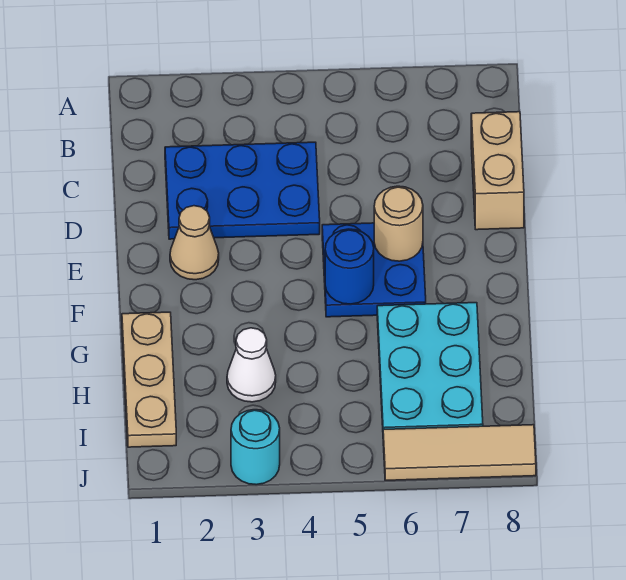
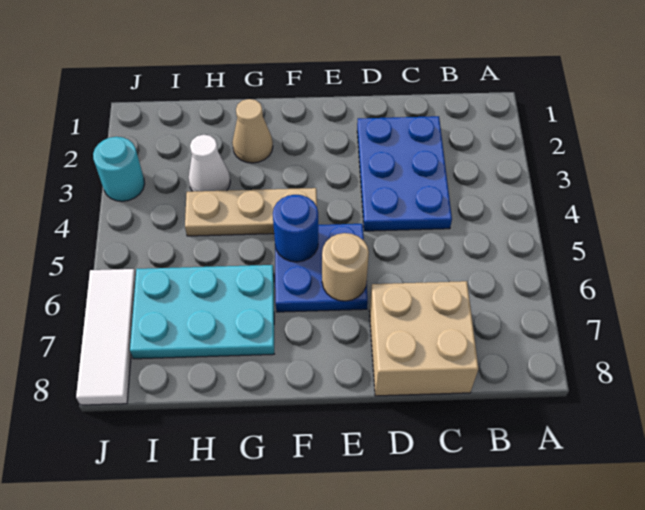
tan brick C8:D8 level 1 -> tan brick C7:D8 level 1
tan cone E2 level 1 -> tan cone G2 level 1
tan plate G1:I1 level 1 -> tan plate F4:H4 level 1
tan tile J6:J8 level 1 -> white tile J6:J8 level 1

